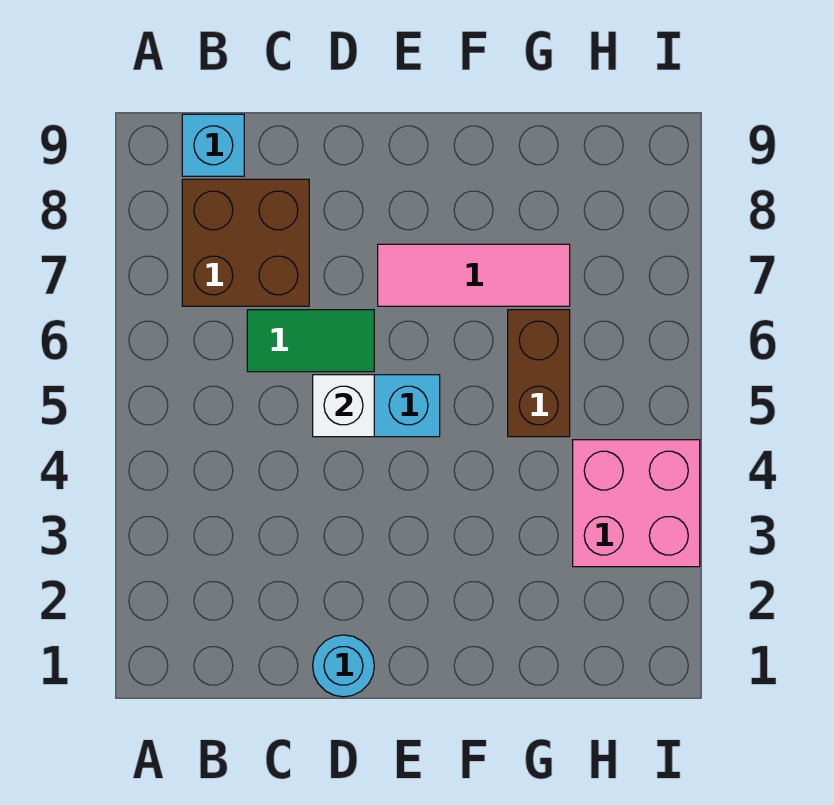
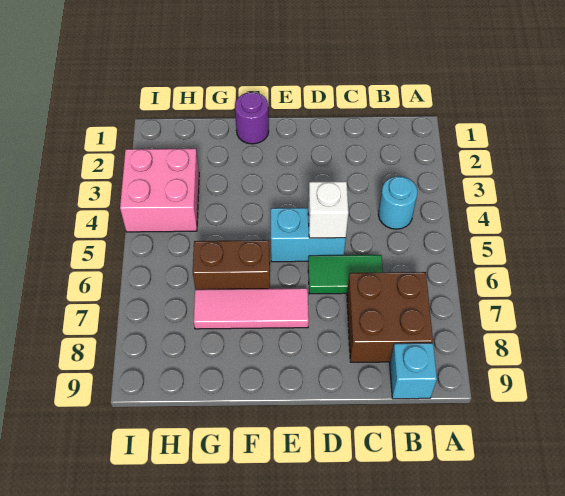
cyan round brick D1 level 1 -> cyan round brick B4 level 1
none -> purple round brick F1 level 1
brown brick G5:G6 level 1 -> brown brick F6:G6 level 1

